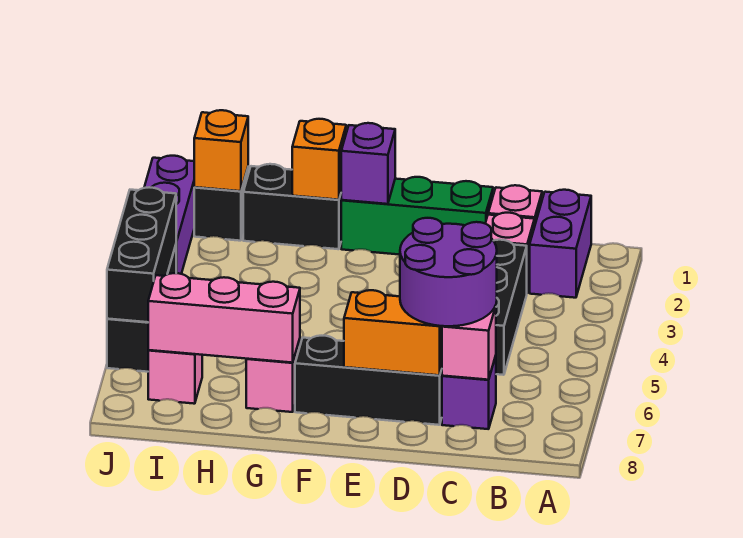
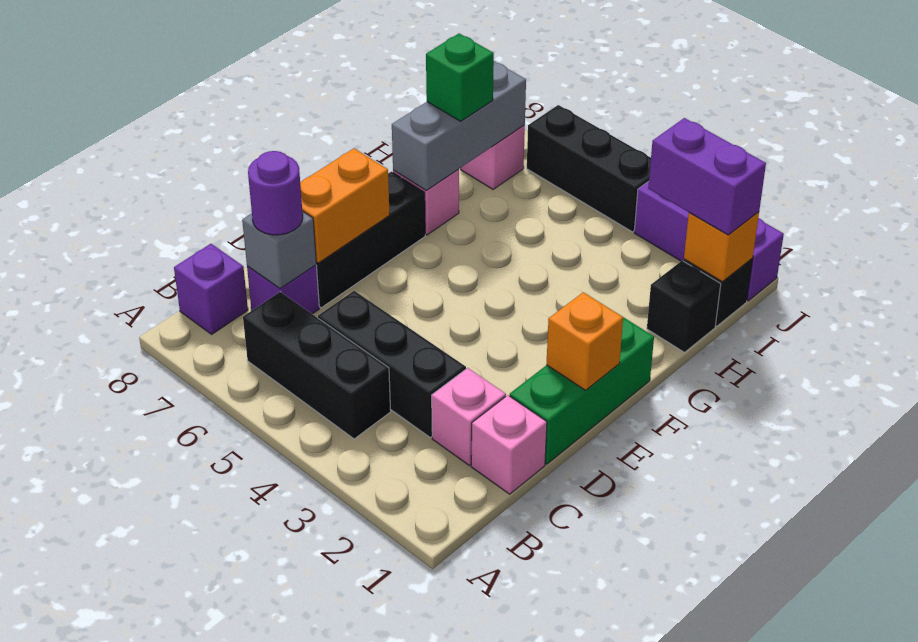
purple brick B1:B2 level 1 -> purple brick I1:I2 level 3
purple round brick C6:D7 level 3 -> purple round brick C7 level 3
pink brick C7 level 2 -> grey brick C7 level 2
purple brick F1 level 2 -> purple brick B8 level 1
black brick G1:H1 level 1 -> black brick H1 level 1
orange brick G1 level 2 -> orange brick E1 level 2
pink brick G7:I7 level 2 -> grey brick G7:I7 level 2
none -> green brick H7 level 3
black brick J4:J6 level 2 -> black brick B4:B6 level 1

